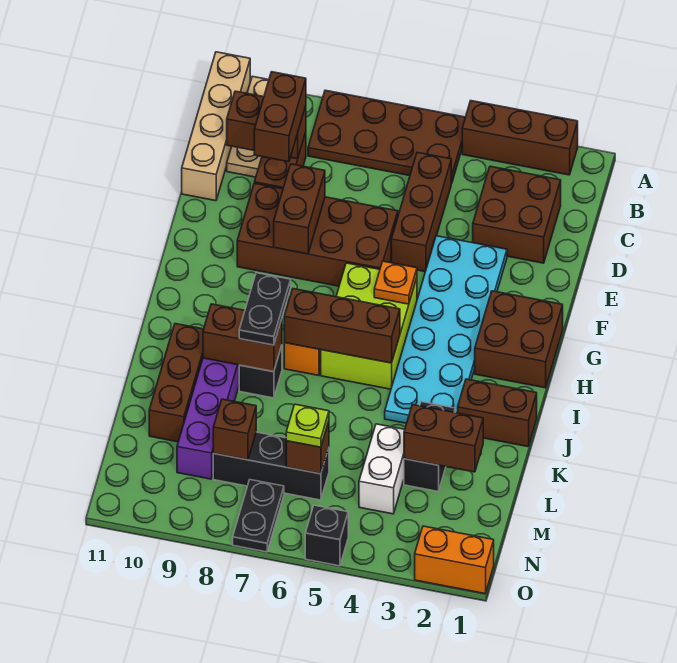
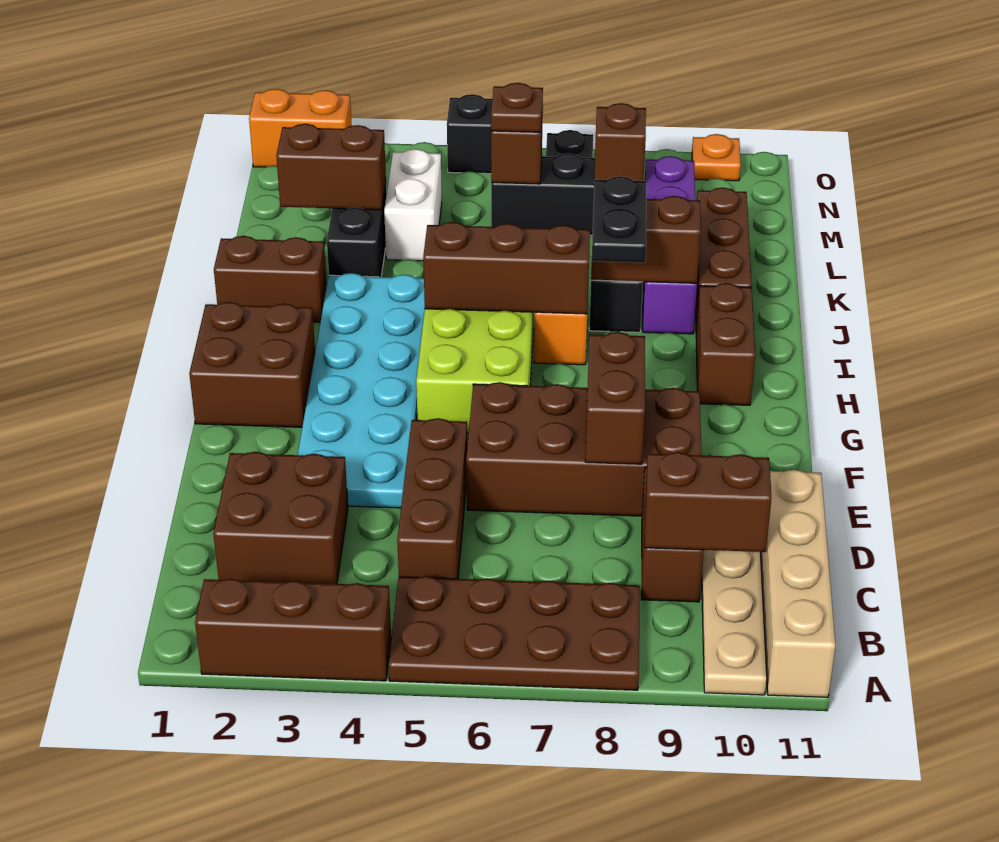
brown brick C9:D9 level 3 -> brown brick H10:I10 level 1
orange plate G5 level 2 -> orange plate O10 level 1
lime plate M6 level 3 -> brown plate M6 level 3

